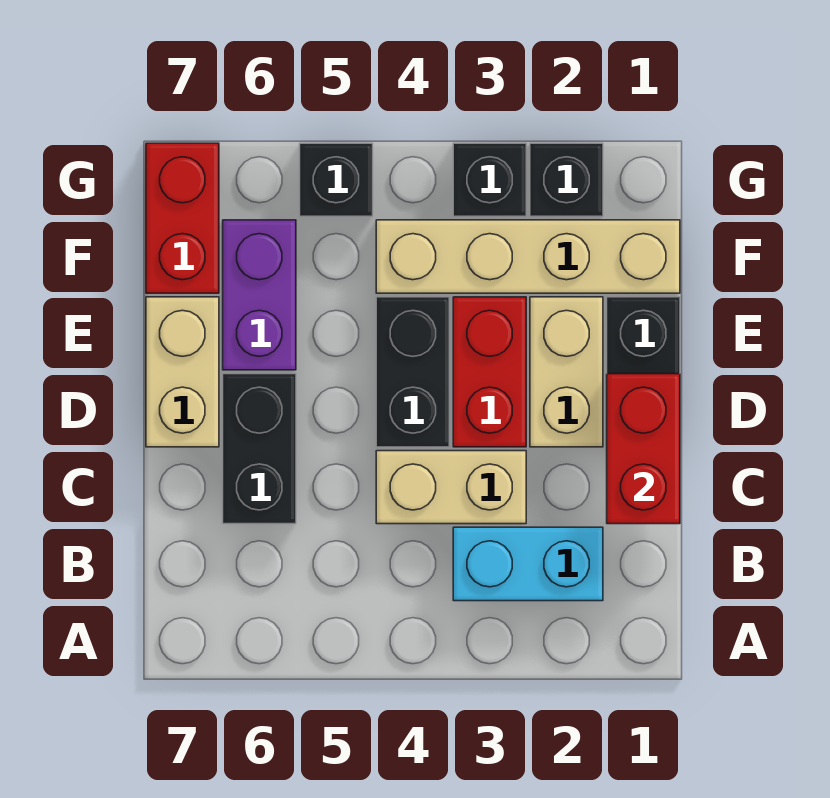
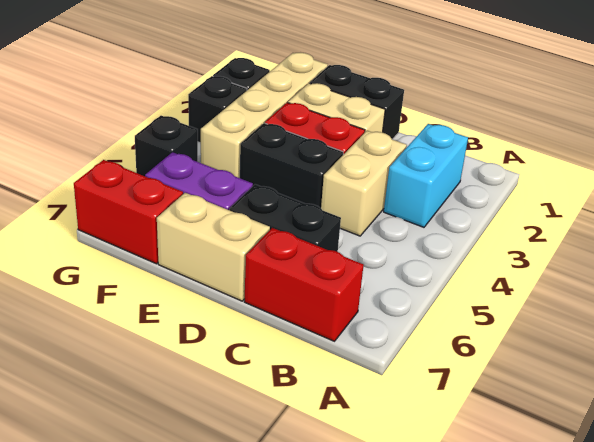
red brick C1:D1 level 2 -> red brick B7:C7 level 1

